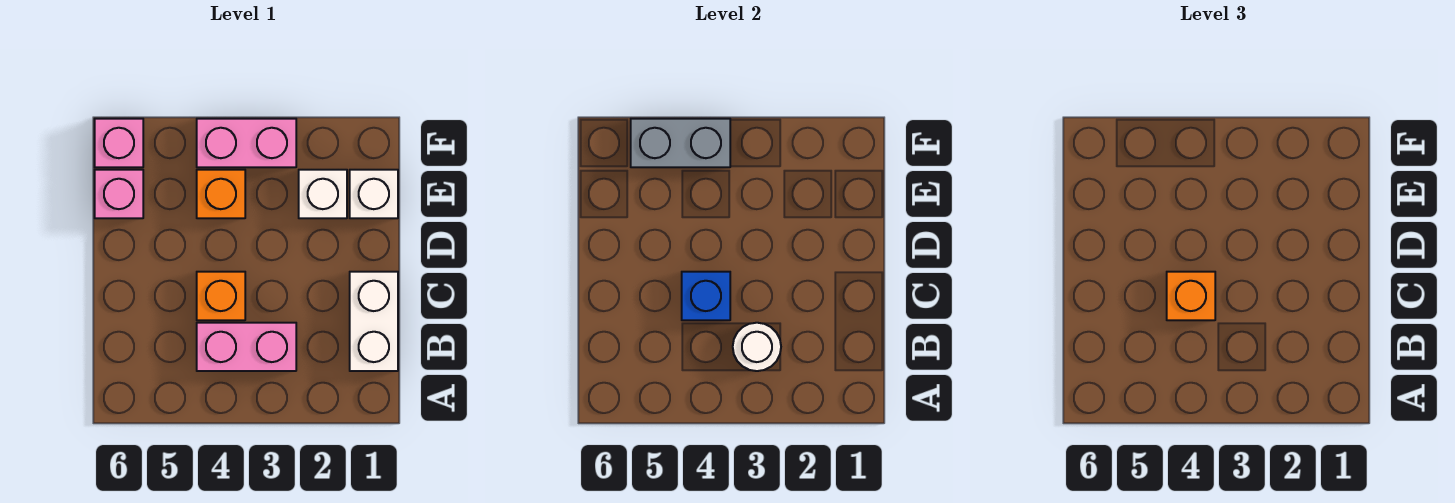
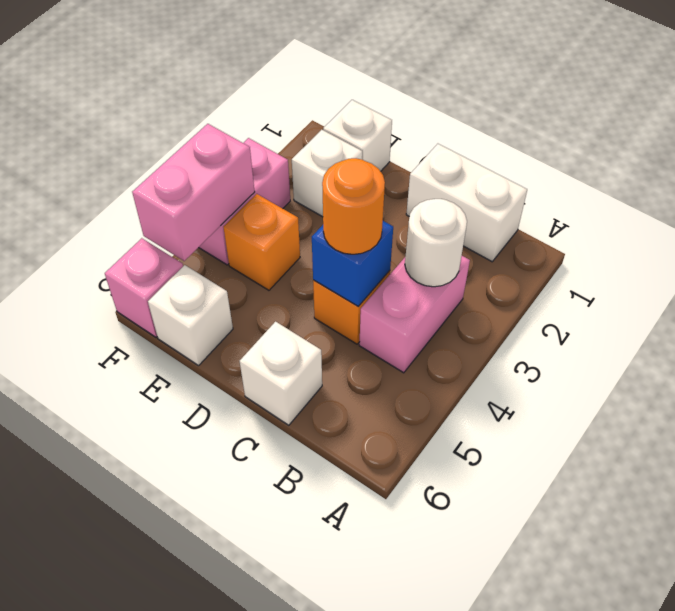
orange brick C4 level 3 -> orange round brick C4 level 3
none -> white brick C6 level 1
pink brick E6 level 1 -> white brick E6 level 1
grey brick F4:F5 level 2 -> pink brick F4:F5 level 2

